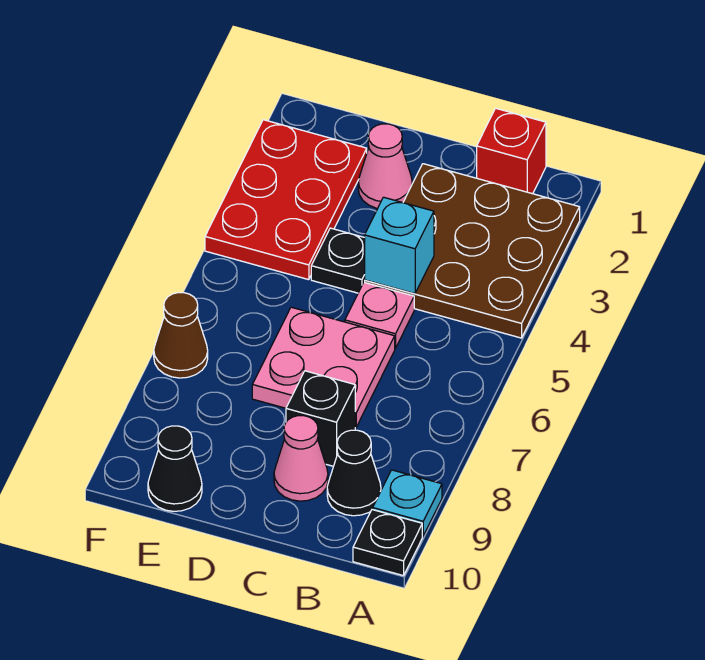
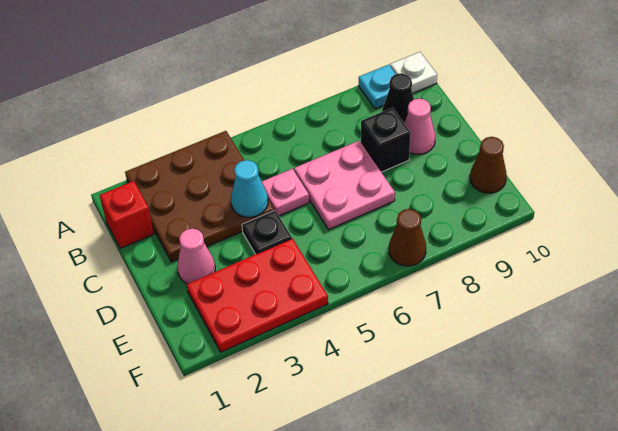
black plate A10 level 1 -> white plate A10 level 1
cyan brick C4 level 2 -> cyan cone C4 level 2
black cone E10 level 1 -> brown cone E10 level 1

